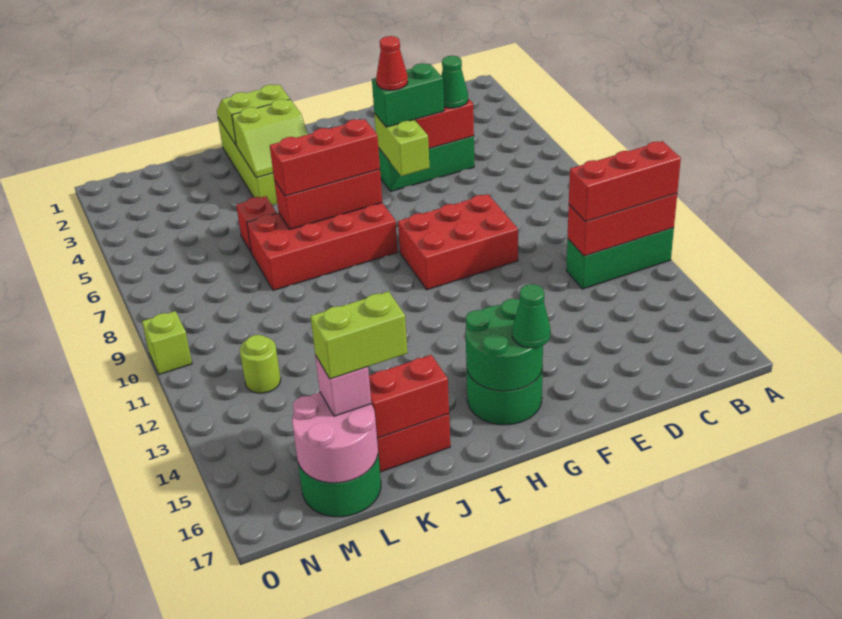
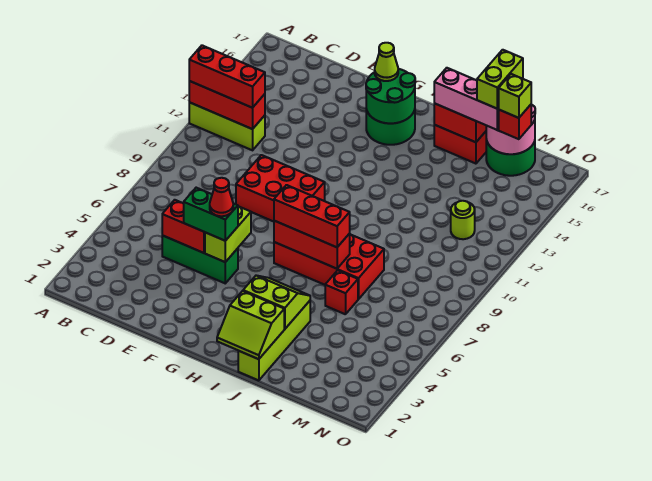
green brick A12:C12 level 1 -> lime brick A12:C12 level 1
green cone D5 level 3 -> none
green cone G16 level 3 -> lime cone G16 level 3
lime brick K16:L16 level 4 -> lime brick L16:L17 level 4
pink brick L16 level 3 -> pink brick J16:L16 level 3
none -> red brick M16 level 3
lime brick O10 level 1 -> lime brick M16 level 4

